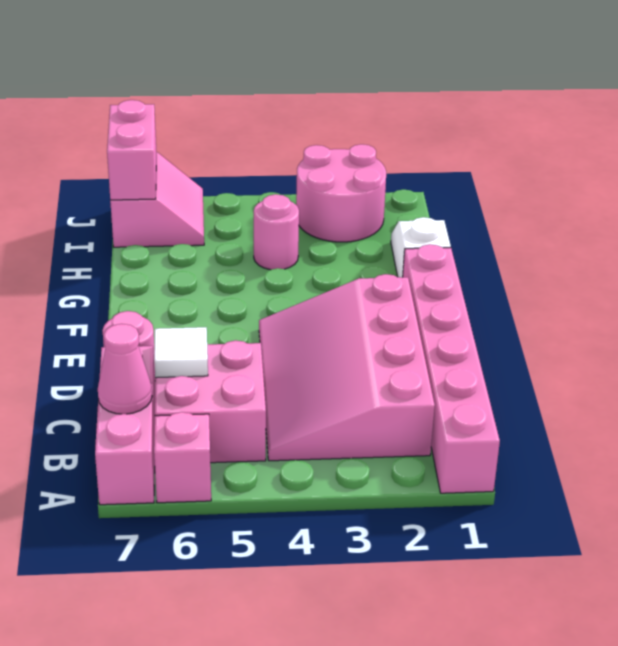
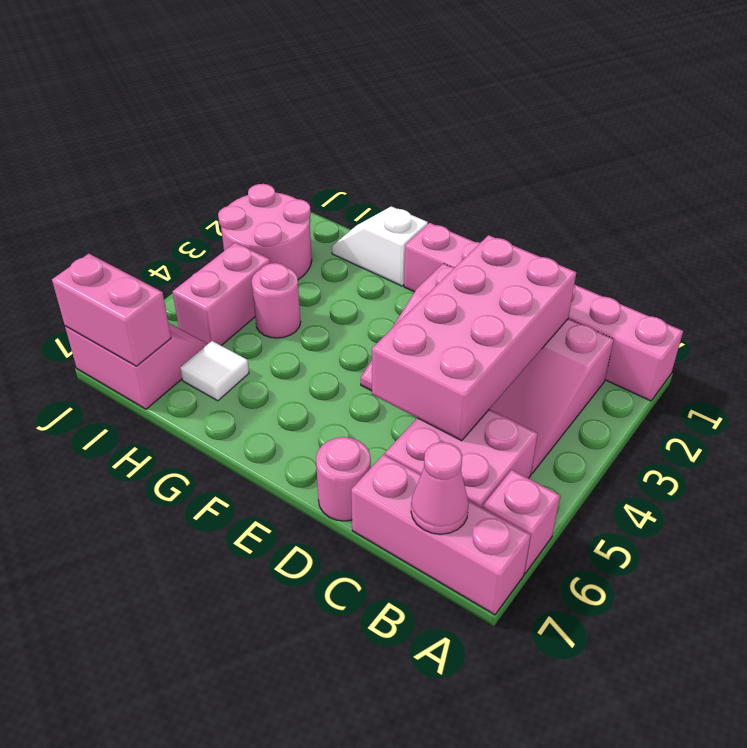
none -> pink brick C2:D5 level 2
white tile C6 level 2 -> white tile H6 level 1
none -> pink brick I4:I5 level 1

